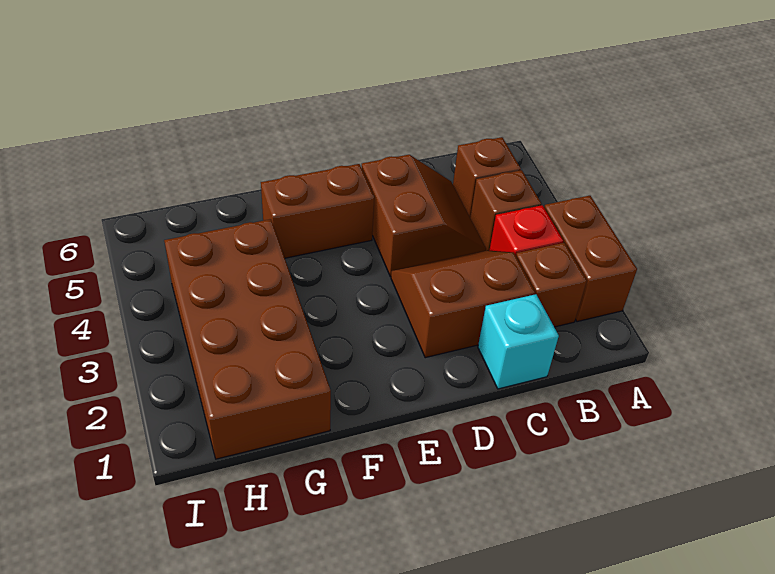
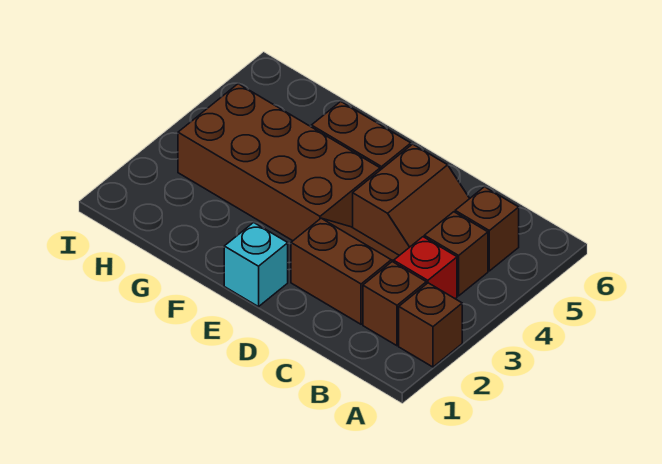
brown brick A2:A3 level 1 -> brown brick A2 level 1
cyan brick C1 level 1 -> cyan brick E1 level 1
brown brick G1:H4 level 1 -> brown brick E3:H4 level 1

